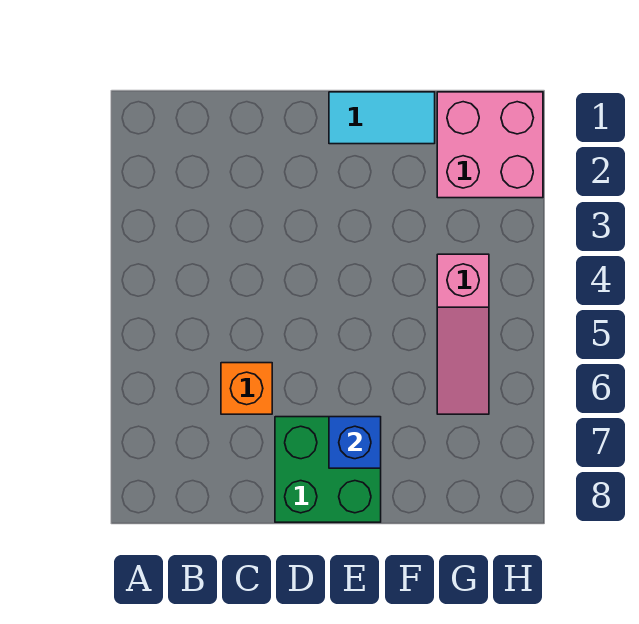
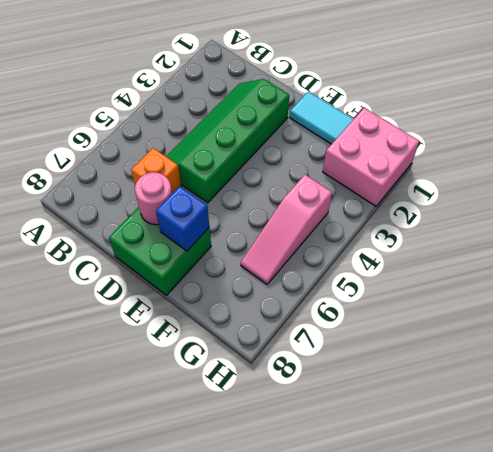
none -> green slope C2:D5 level 1 top D
none -> pink round brick D7 level 2

